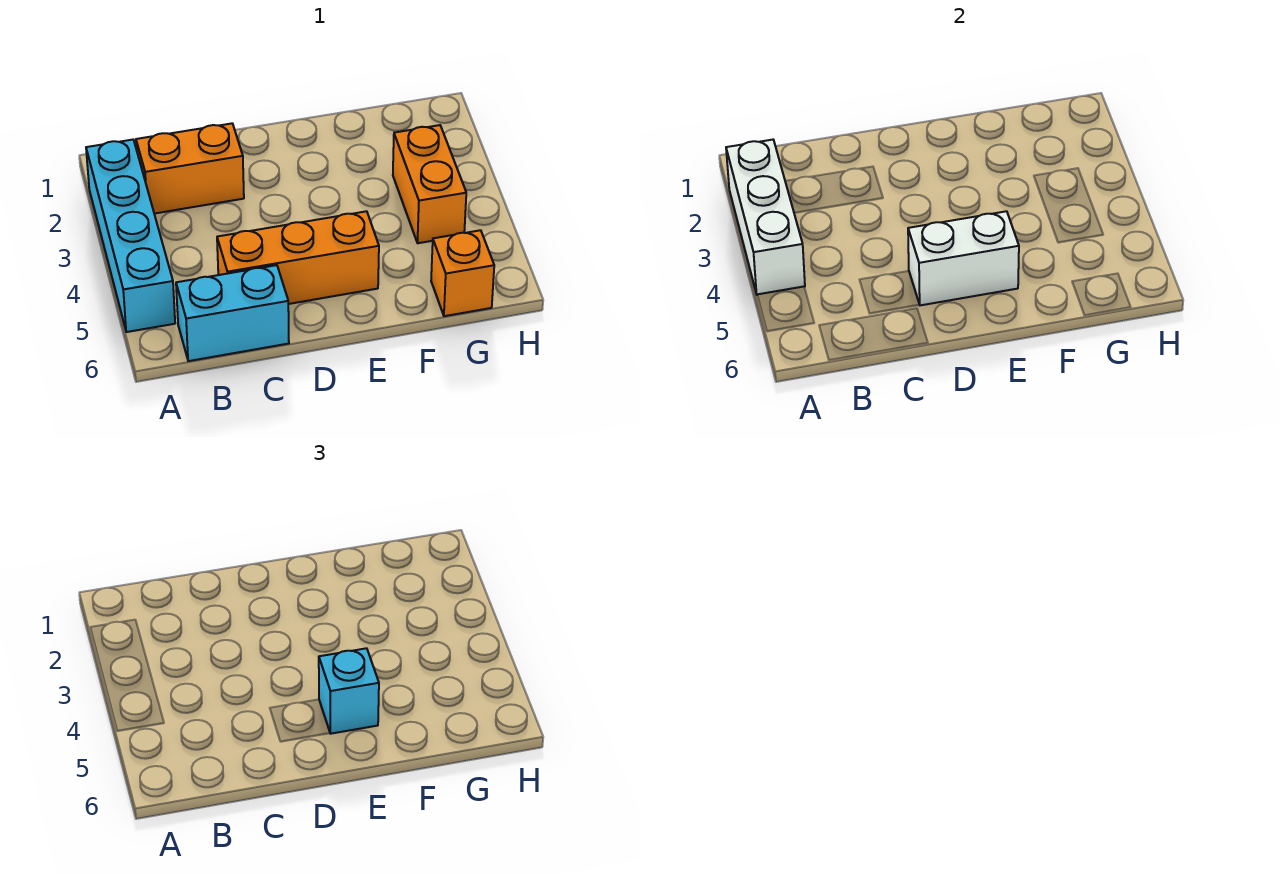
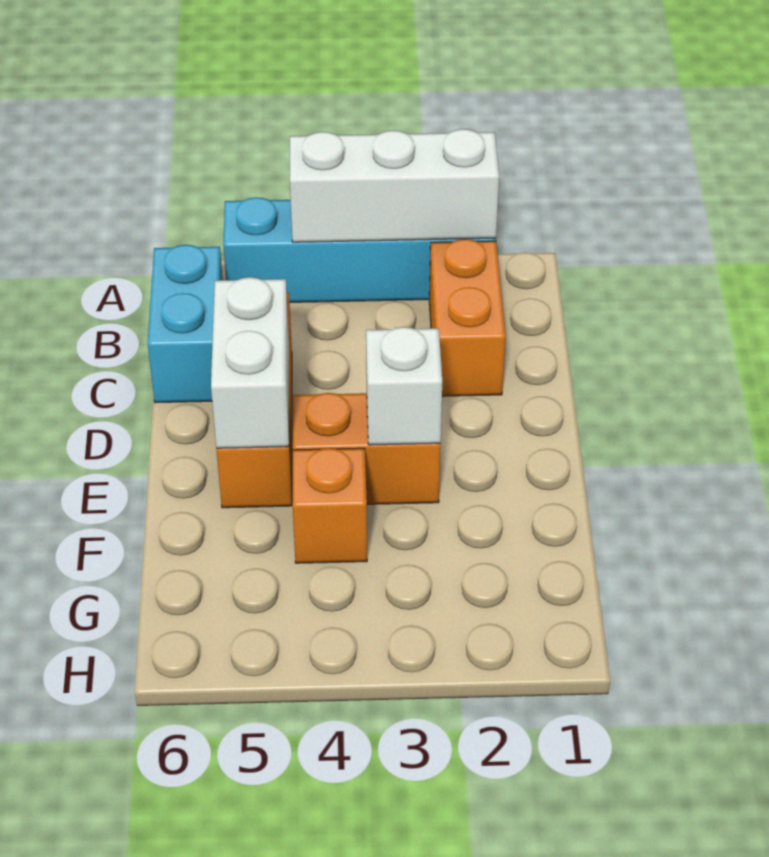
none -> white brick E3 level 2
cyan brick E5 level 3 -> none
orange brick G3:G4 level 1 -> orange brick E3:E4 level 1
orange brick G6 level 1 -> orange brick F4 level 1

